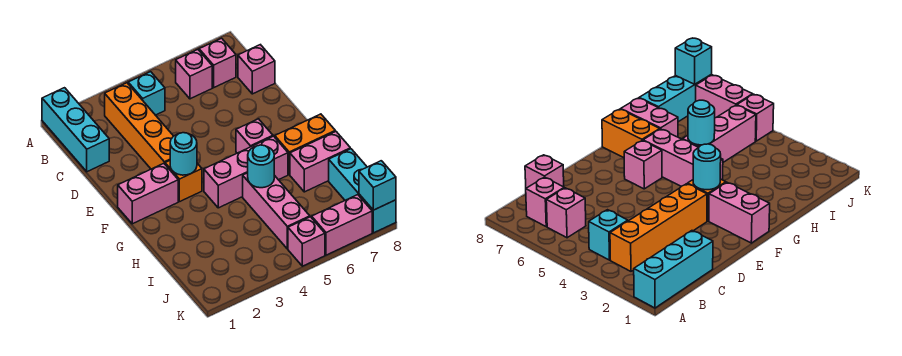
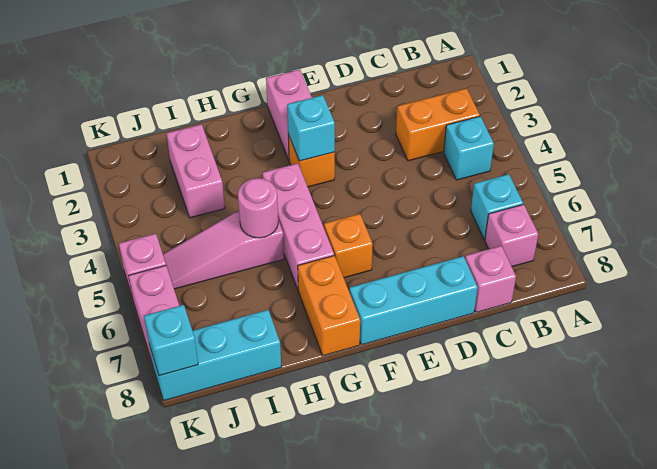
cyan brick A1:C1 level 1 -> cyan brick D8:F8 level 1
orange brick B3:E3 level 1 -> orange brick B3:C3 level 1
pink brick B6 level 1 -> cyan brick B6 level 1
cyan round brick F3 level 2 -> cyan brick F3 level 2
pink brick F6 level 1 -> orange brick F6 level 1
pink brick H5:J5 level 1 -> pink slope H5:J5 level 1 top H
cyan round brick H5 level 2 -> pink round brick H5 level 2
pink brick H7:H8 level 1 -> pink brick I2:I3 level 1

